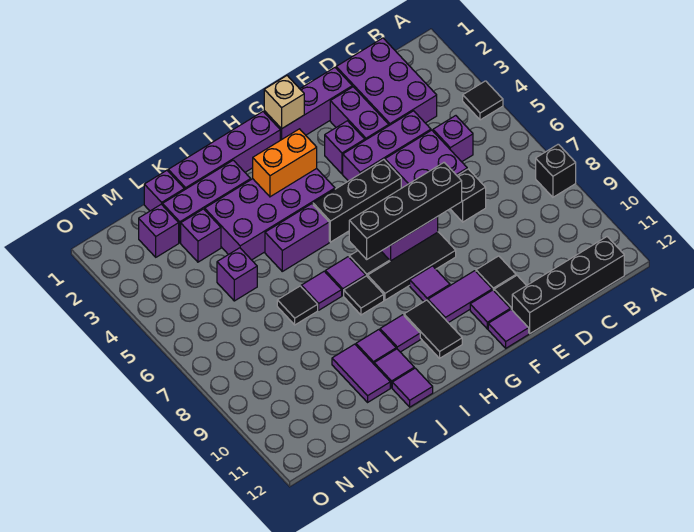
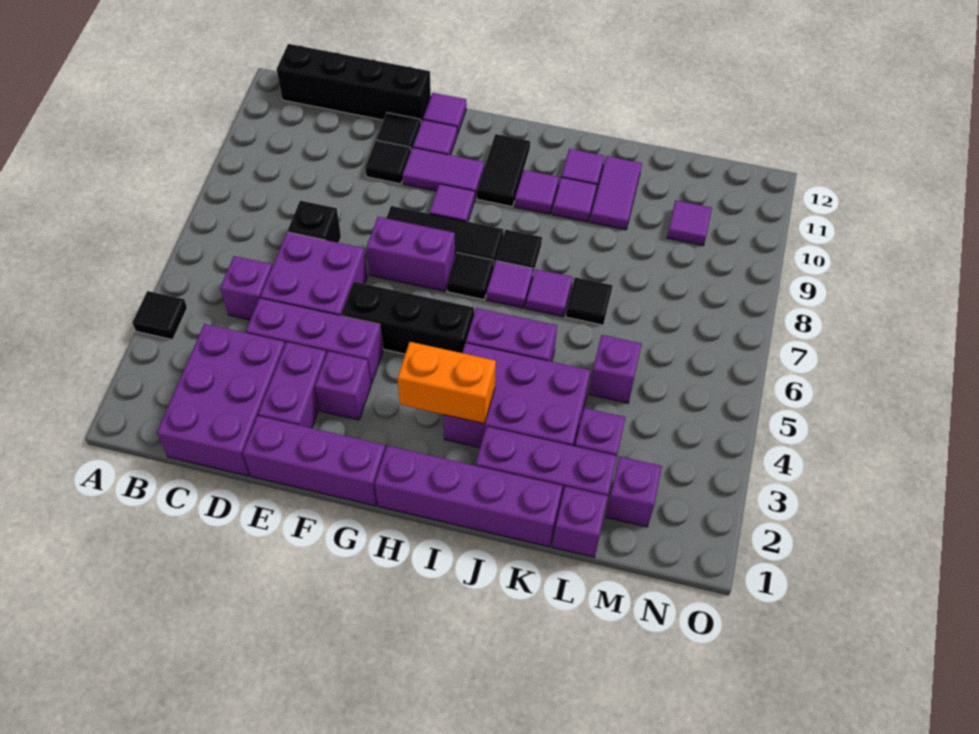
black brick A8 level 1 -> none
black brick E7:H7 level 2 -> none
tan brick G1 level 2 -> none
purple brick H3:K4 level 1 -> purple brick I3:K4 level 1
purple tile J12 level 1 -> purple tile M10 level 1

